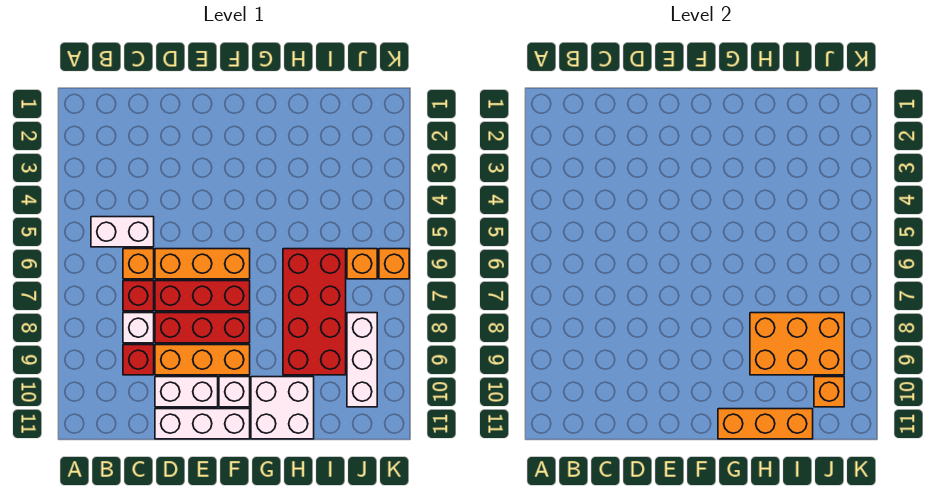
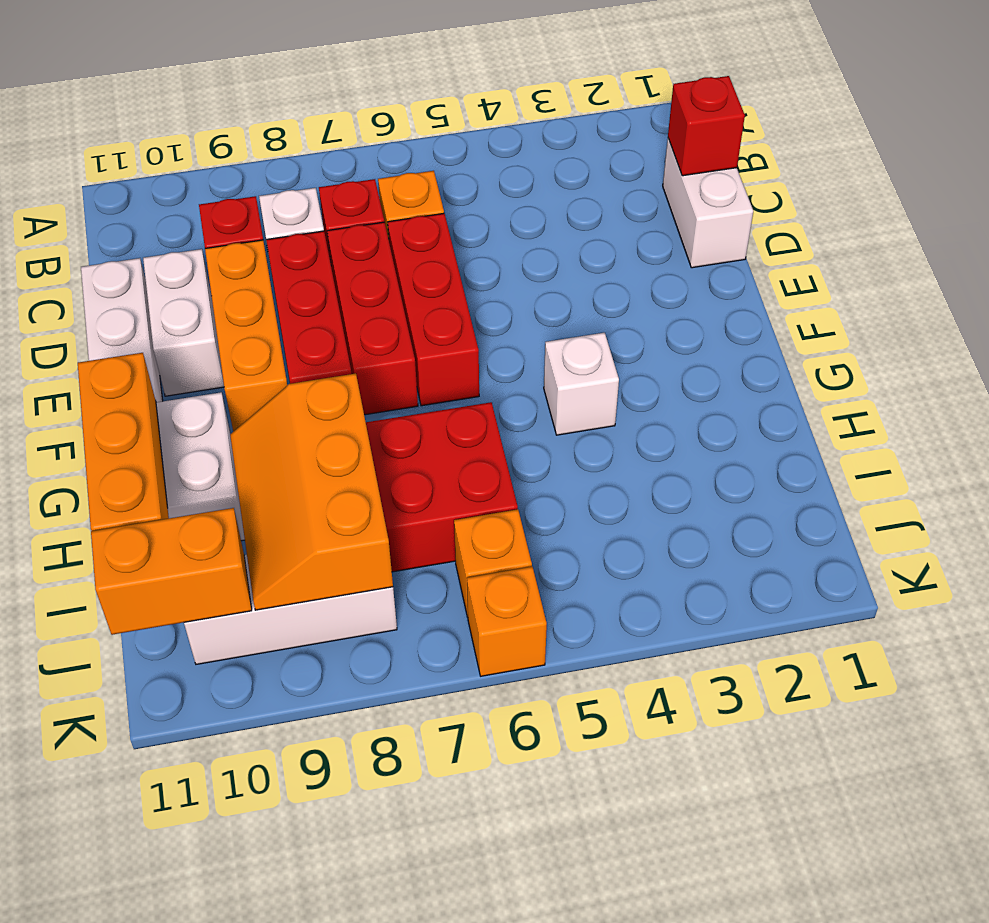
white brick B5:C5 level 1 -> white brick C1:D1 level 1
none -> red brick C1 level 2
orange brick D6:F6 level 1 -> red brick D6:F6 level 1
white brick F10 level 1 -> white brick G4 level 1
orange brick H8:J9 level 2 -> orange slope H8:J9 level 2 top 8
orange brick J10 level 2 -> orange brick J10:J11 level 2

